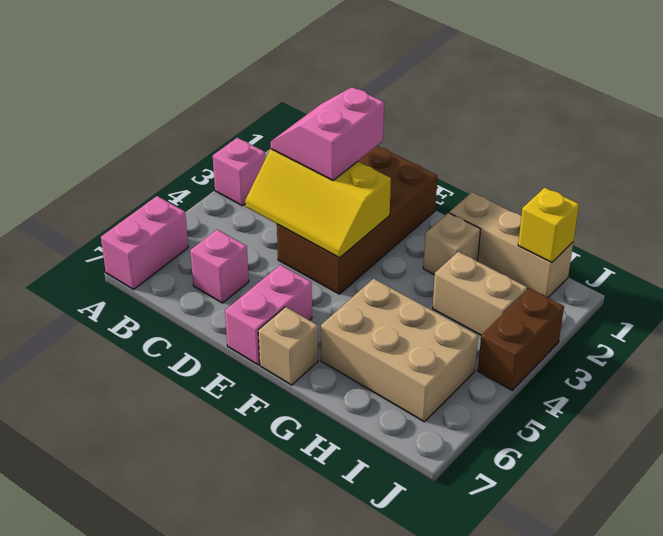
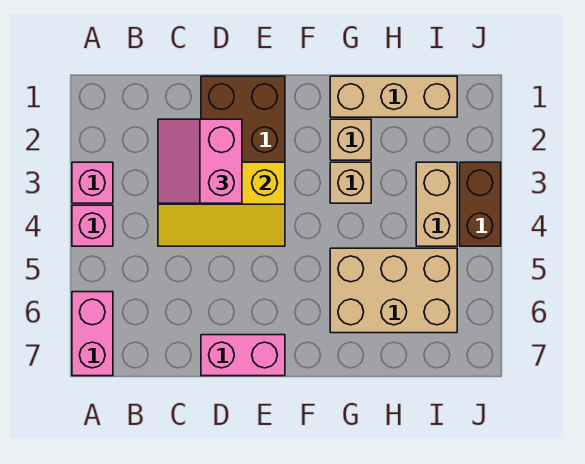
pink brick C6 level 1 -> pink brick A4 level 1
pink brick E6:E7 level 1 -> pink brick D7:E7 level 1
tan brick F7 level 1 -> tan brick G3 level 1
tan brick H3:I3 level 1 -> tan brick I3:I4 level 1
yellow brick I1 level 2 -> none

